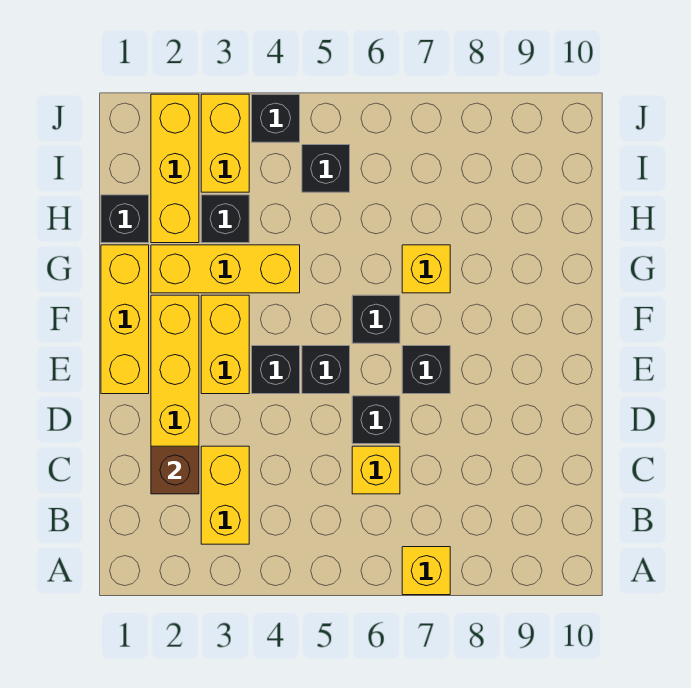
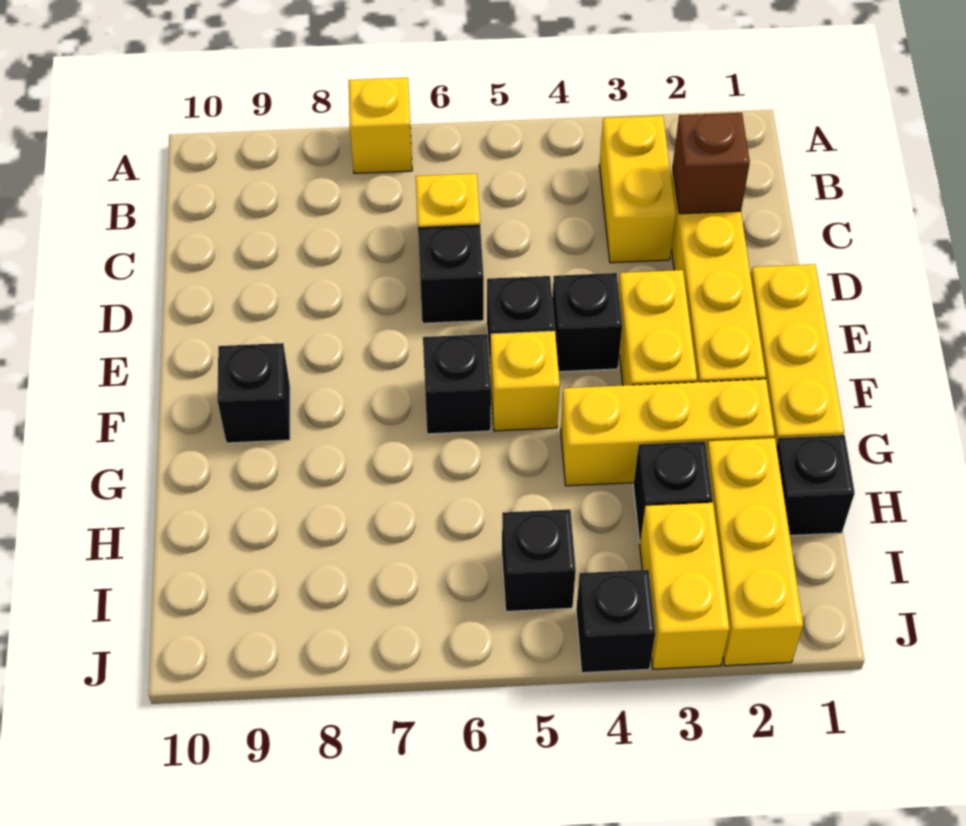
black brick E7 level 1 -> black brick F9 level 1
yellow brick G7 level 1 -> yellow brick F5 level 1

